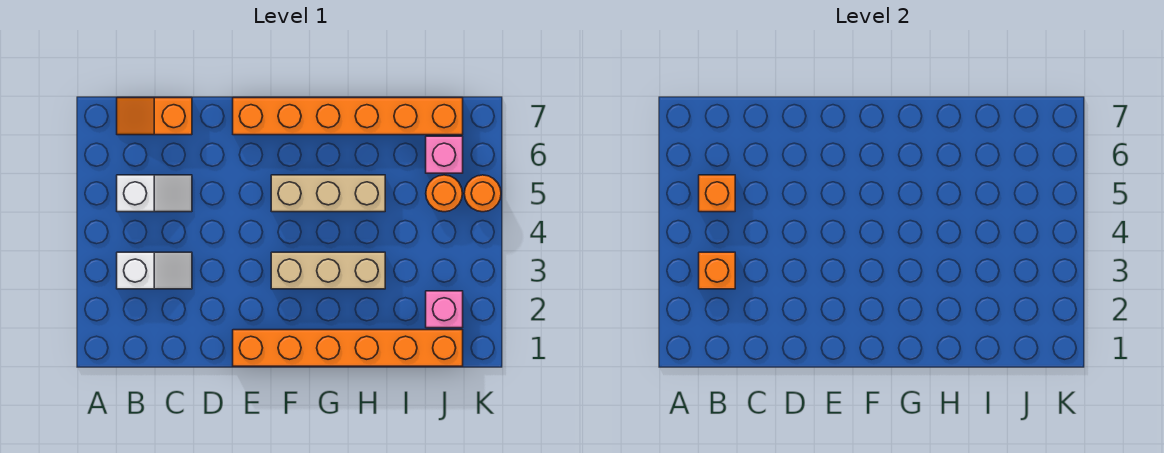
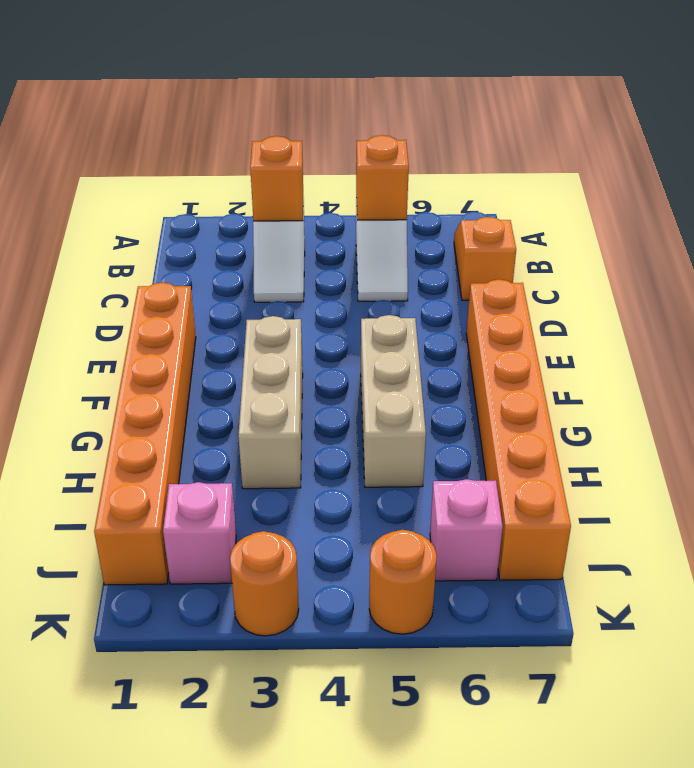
orange round brick J5 level 1 -> orange round brick K3 level 1

